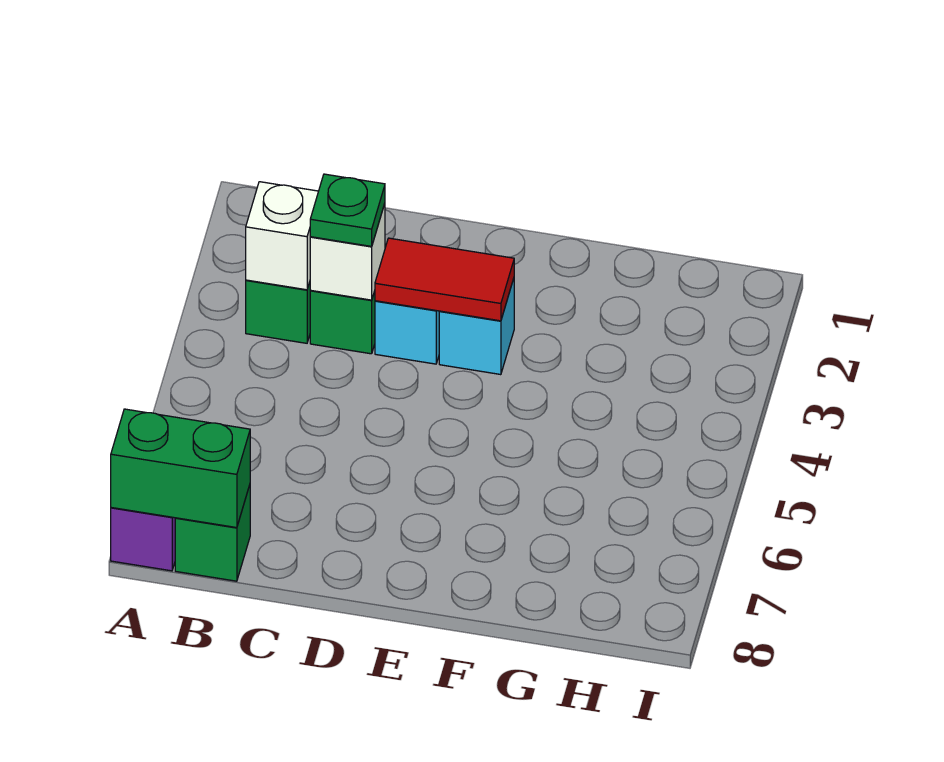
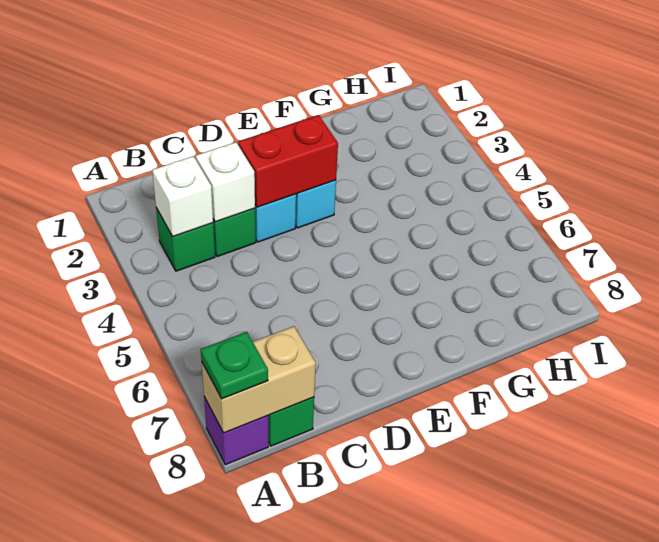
green brick A8:B8 level 2 -> tan brick A8:B8 level 2
green plate C3 level 3 -> green plate A8 level 3
red tile D3:E3 level 2 -> red brick D3:E3 level 2

